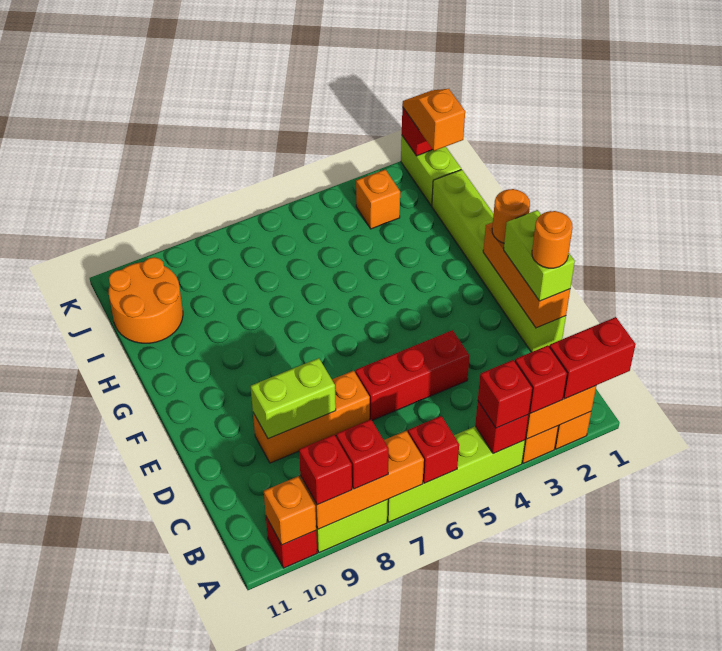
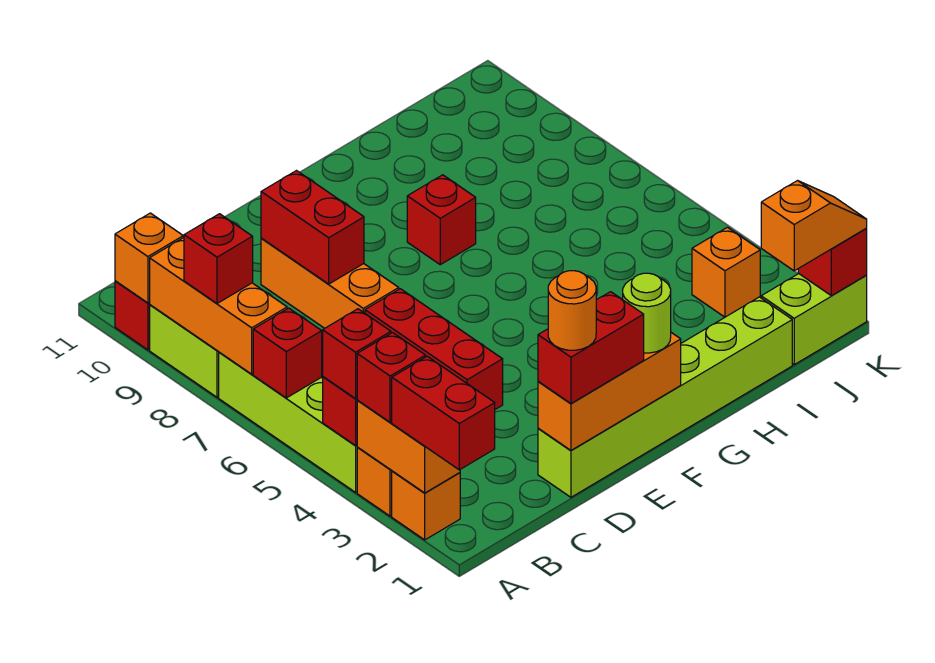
red brick A9 level 3 -> red brick G8 level 1
lime brick D1:E1 level 3 -> red brick D1:E1 level 3
lime brick D8:D9 level 2 -> red brick D8:D9 level 2
orange round brick F1 level 3 -> lime round brick F1 level 3
orange round brick I10:J11 level 1 -> none

